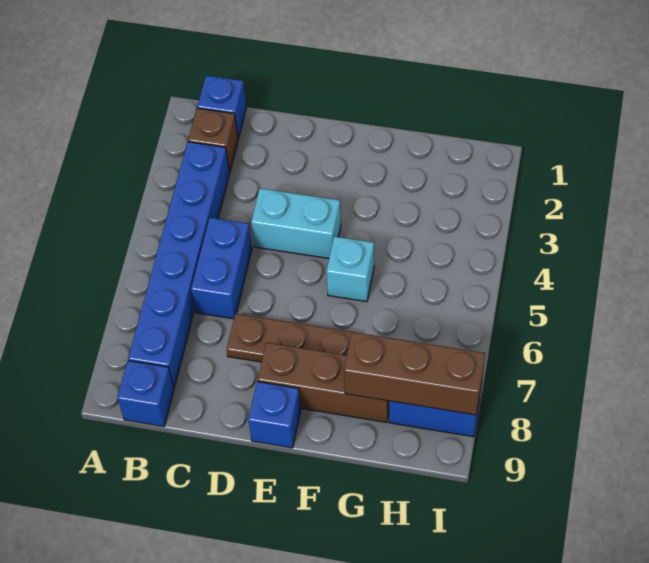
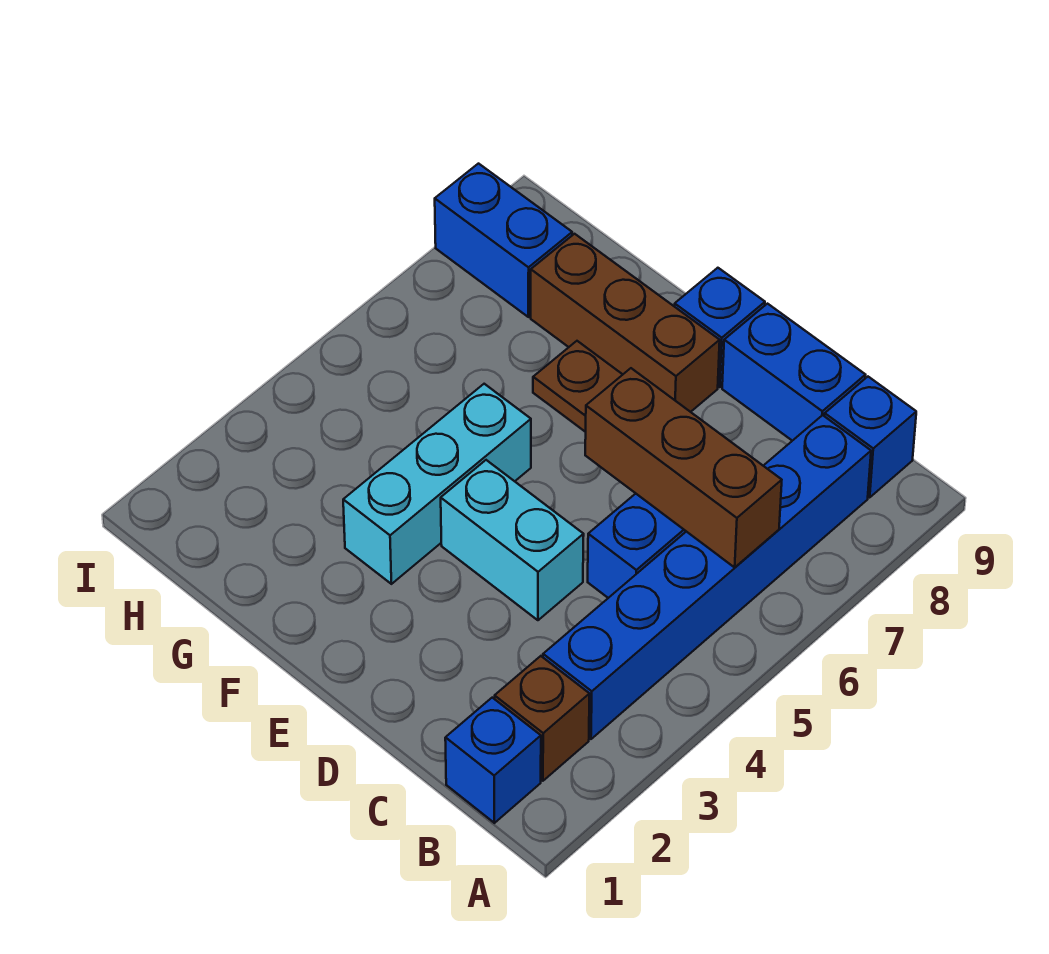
none -> blue brick C9:D9 level 1
cyan brick F5 level 1 -> cyan brick F3:F5 level 1
brown brick G8:I8 level 2 -> brown brick B6:D6 level 2

